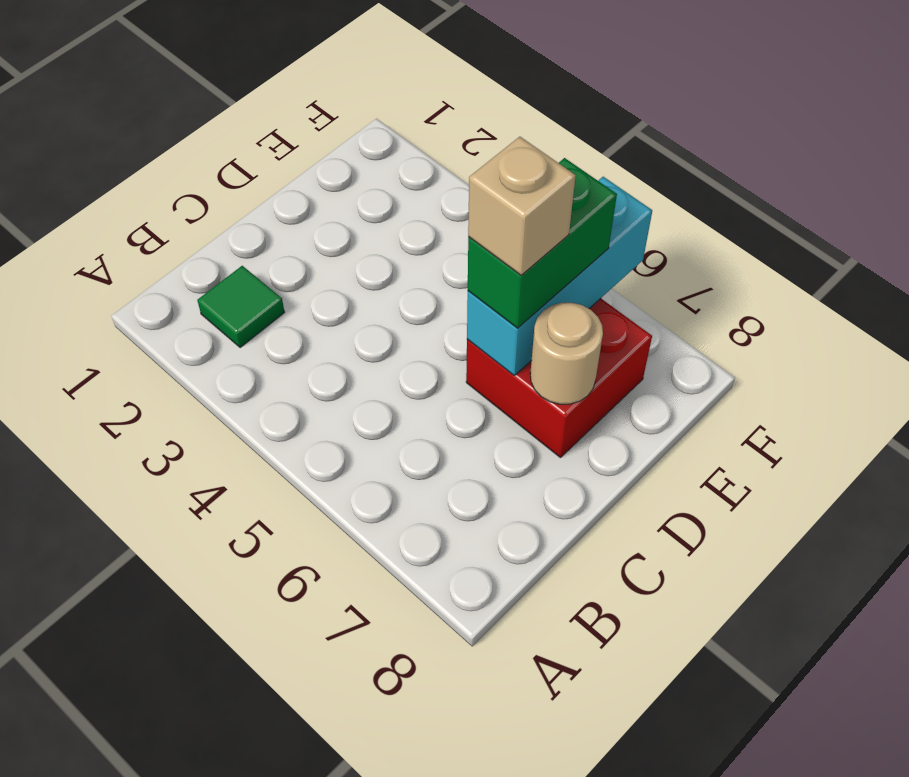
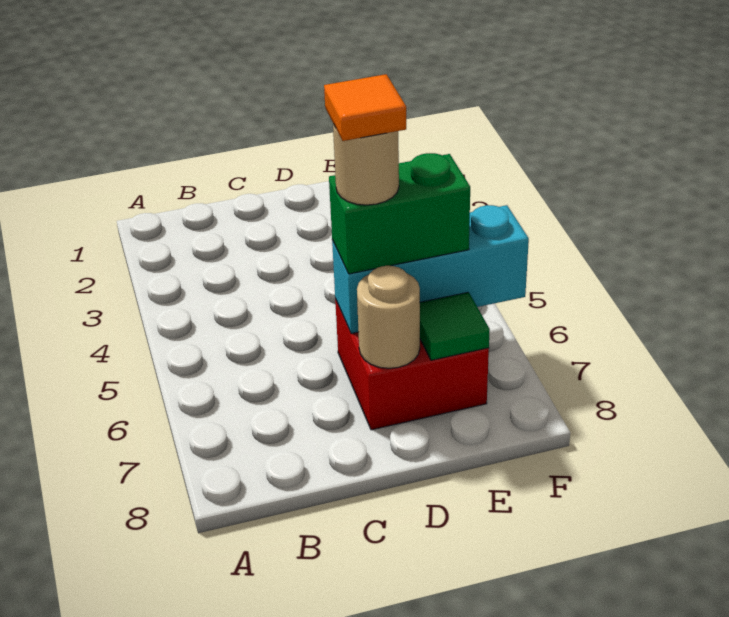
green tile B2 level 1 -> green tile E7 level 2
tan brick D6 level 4 -> tan round brick D6 level 4
none -> orange tile D6 level 5

